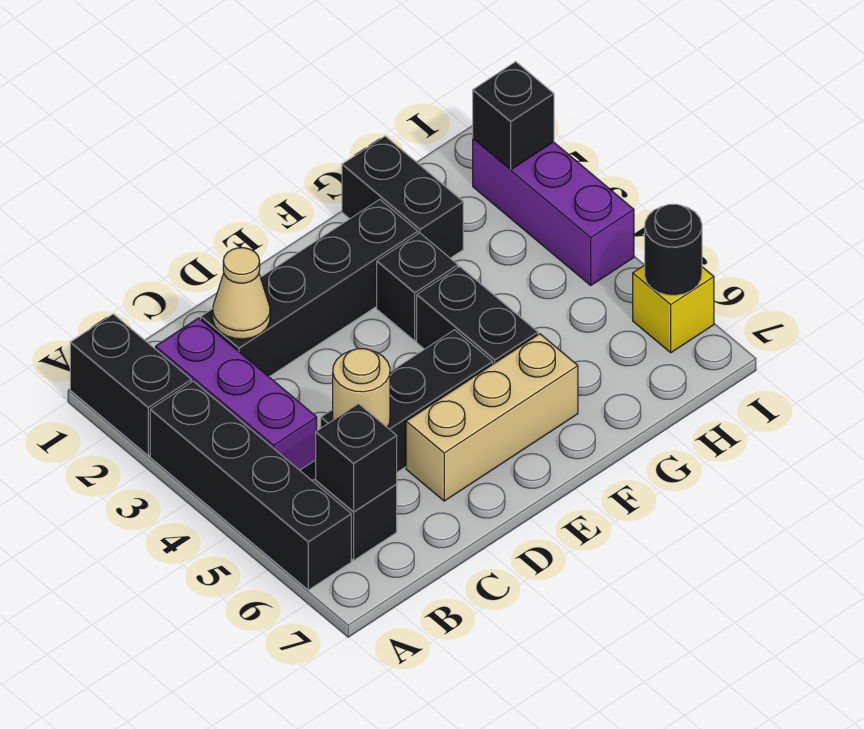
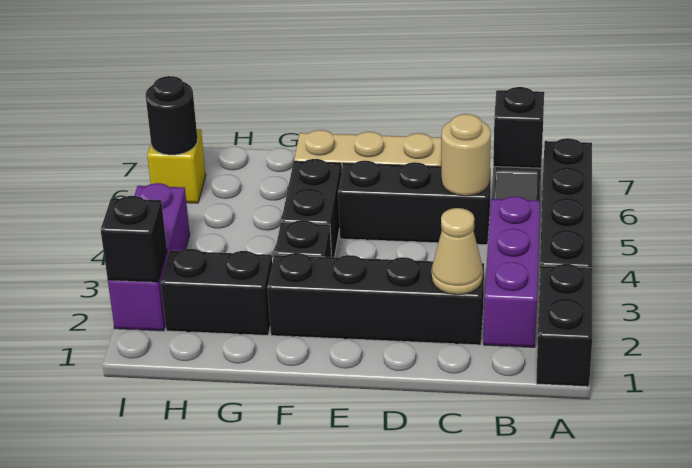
black brick G1:G2 level 1 -> black brick G2:H2 level 1

